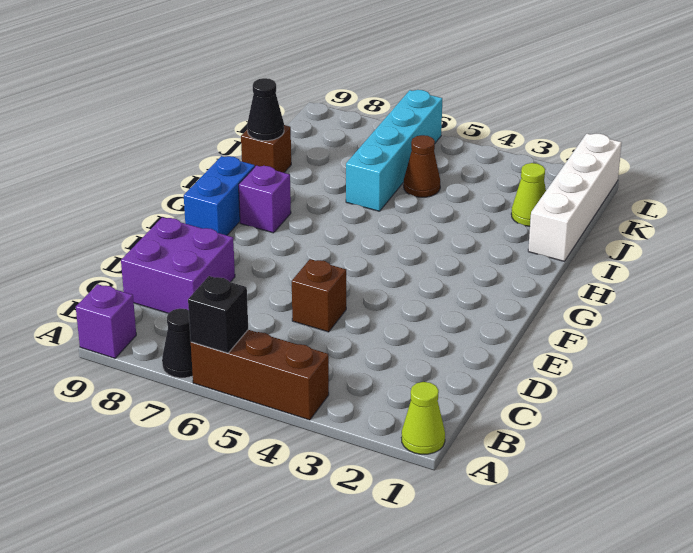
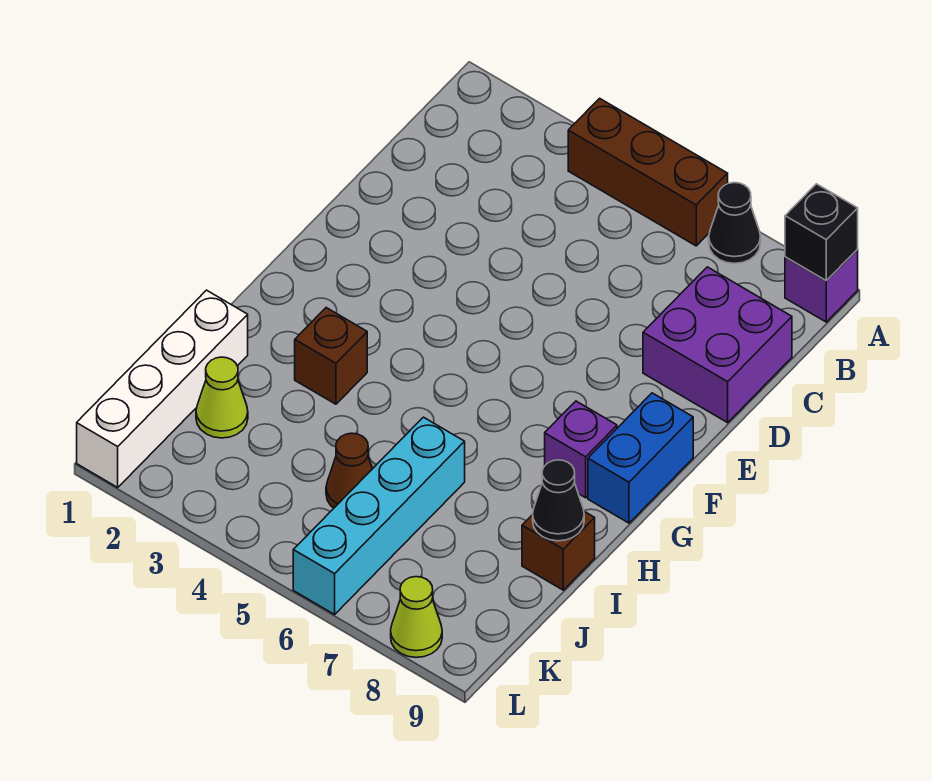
lime cone A1 level 1 -> lime cone L8 level 1
black brick A6 level 2 -> black brick A9 level 2
brown brick D5 level 1 -> brown brick H3 level 1

